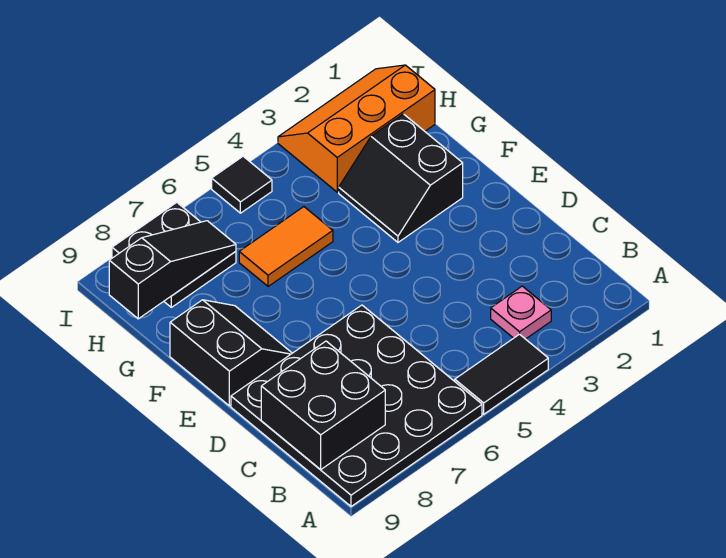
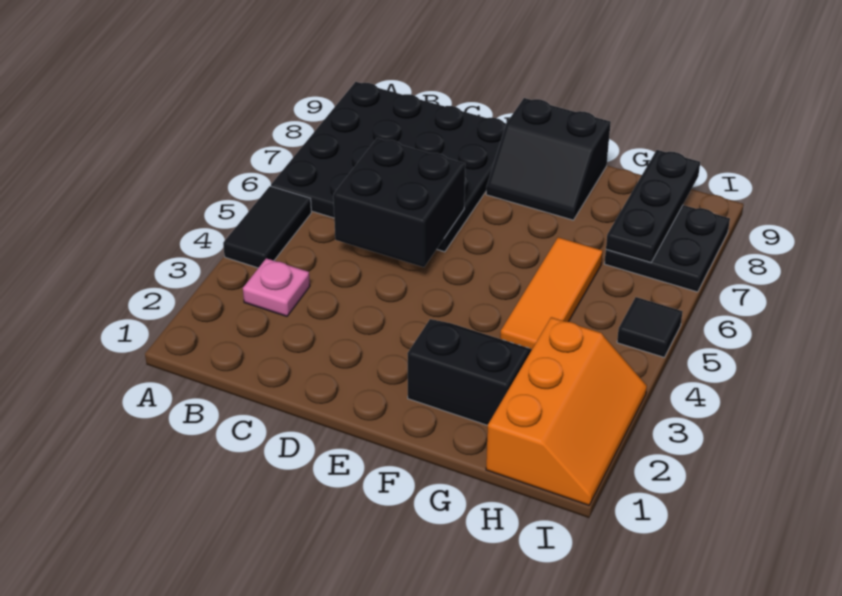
black brick B8:C9 level 2 -> black brick C5:D6 level 2
orange tile G5:G6 level 1 -> orange tile G4:G6 level 1
black slope H7:H9 level 2 top 9 -> black plate H7:H9 level 2

